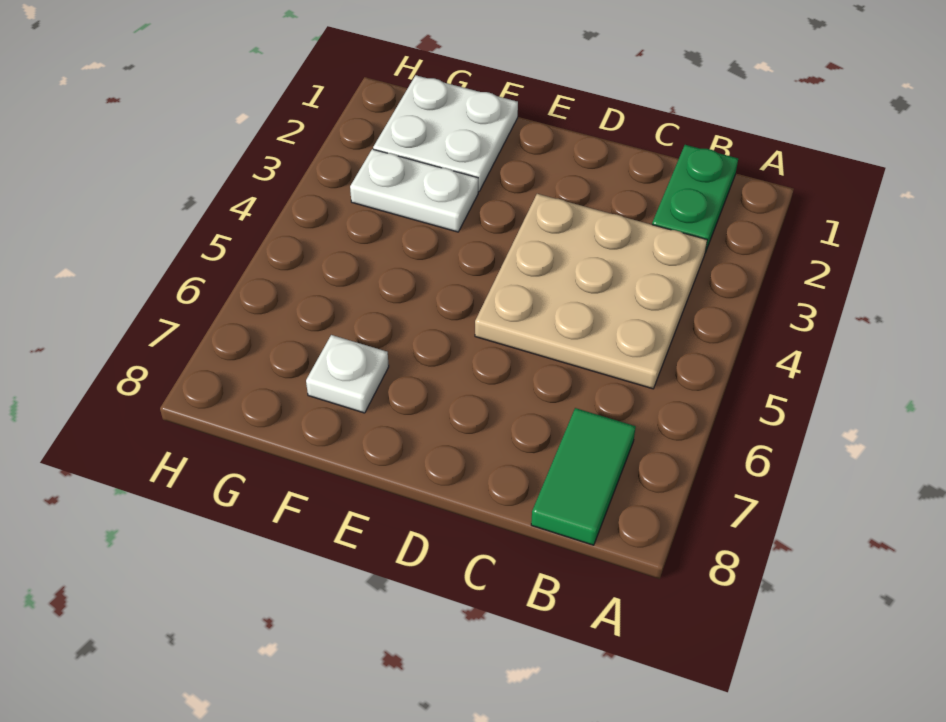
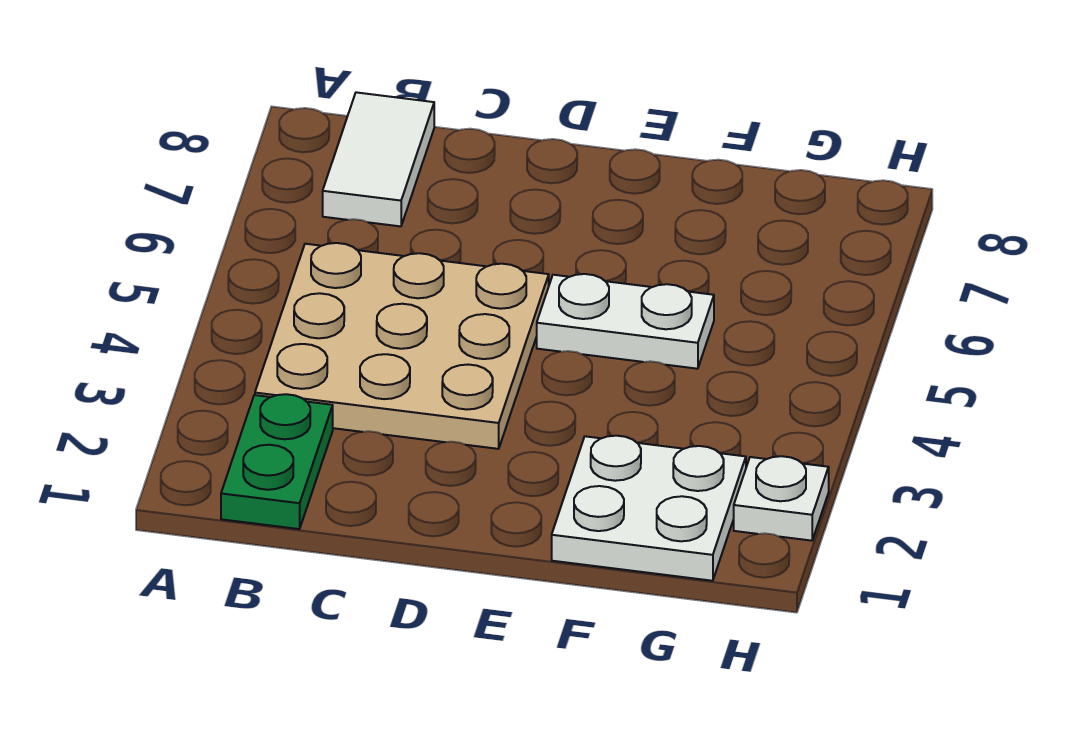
green tile B7:B8 level 1 -> white tile B7:B8 level 1
white plate F3:G3 level 1 -> white plate E5:F5 level 1
white plate F7 level 1 -> white plate H2 level 1

